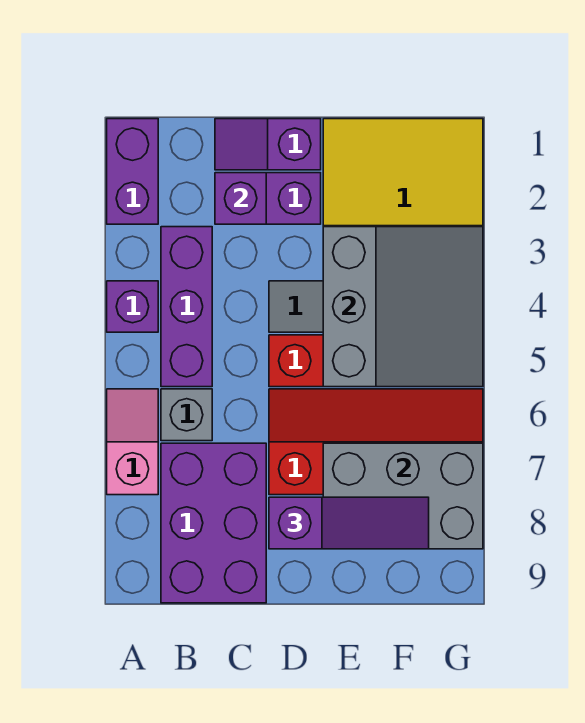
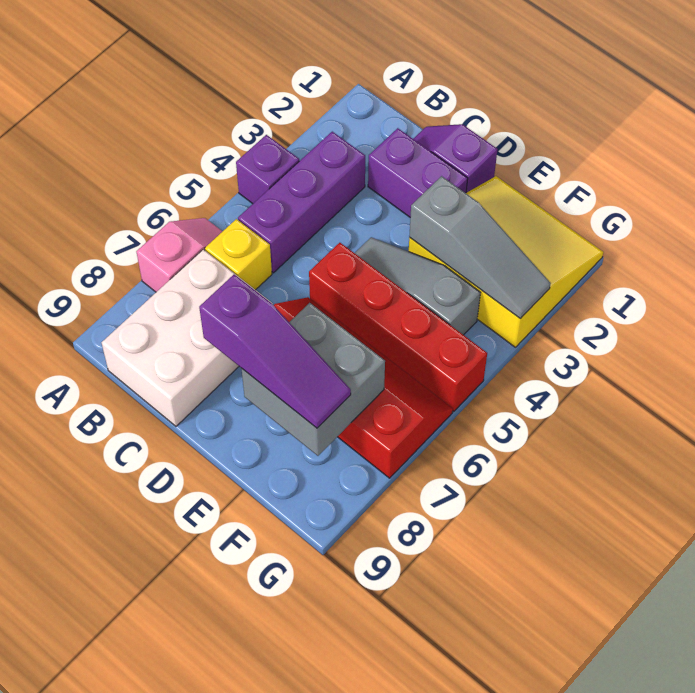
purple brick A1:A2 level 1 -> none
grey brick B6 level 1 -> yellow brick B6 level 1
purple brick B7:C9 level 1 -> white brick B7:C9 level 1
purple brick C2 level 2 -> none
grey slope E3:G5 level 2 top E -> grey slope E3:G3 level 2 top E
grey brick E7:G8 level 2 -> grey brick E7:F8 level 2

